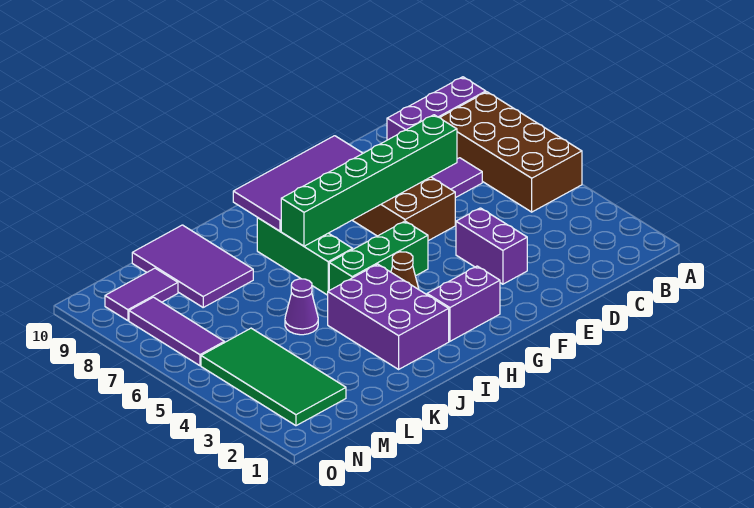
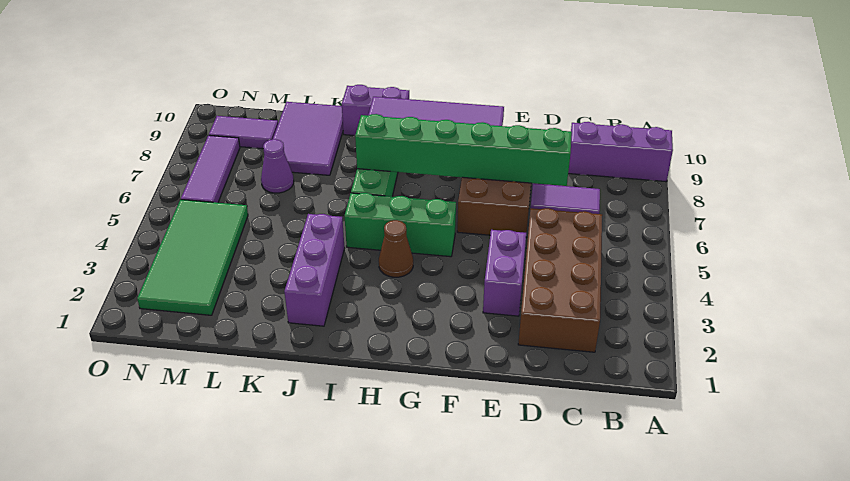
brown brick A5:B8 level 1 -> brown brick C2:D5 level 1
purple brick G2:H2 level 1 -> purple brick I10:J10 level 1
purple brick I2:J4 level 1 -> purple brick J2:J4 level 1
purple cone K5 level 1 -> purple cone L7 level 1

